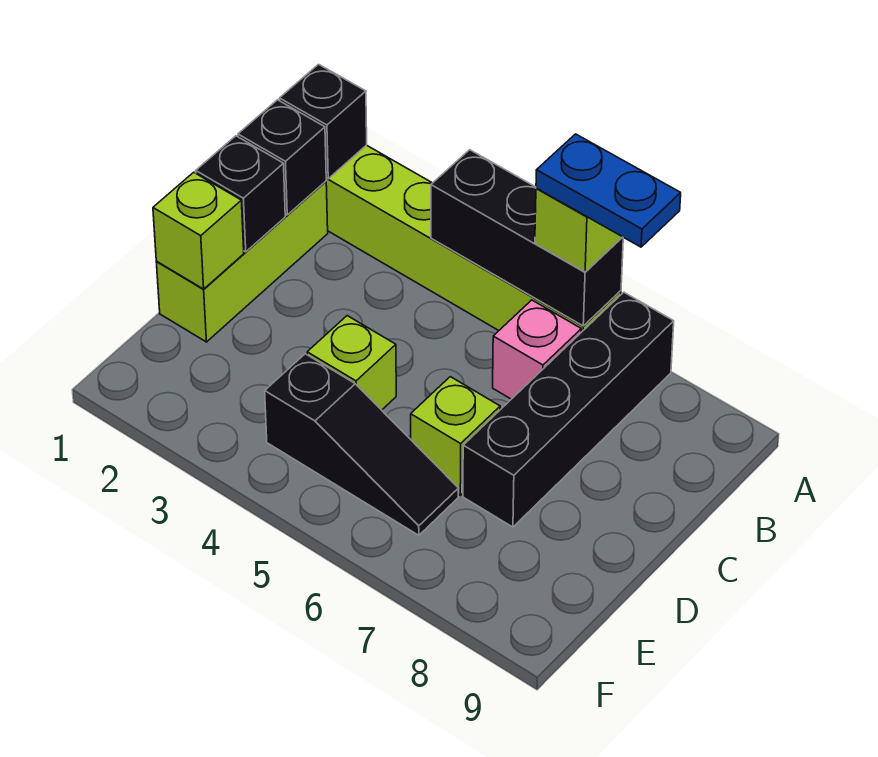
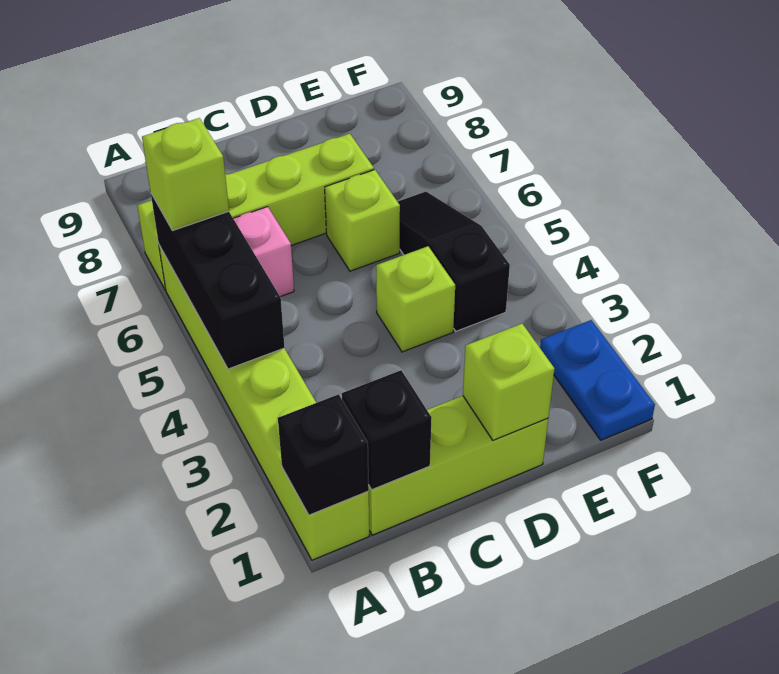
blue plate A6:A7 level 4 -> blue plate F1:F2 level 1
black brick A7:D7 level 1 -> lime brick A7:D7 level 1
black brick C1 level 2 -> none

